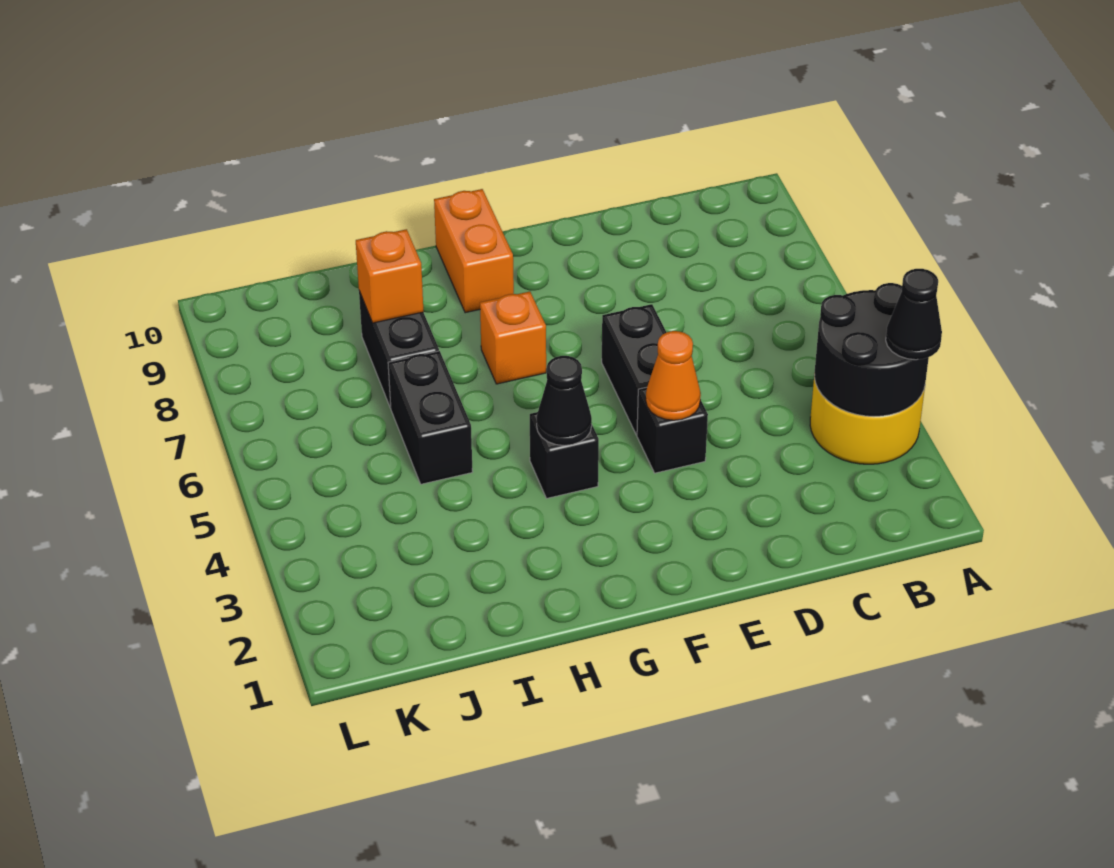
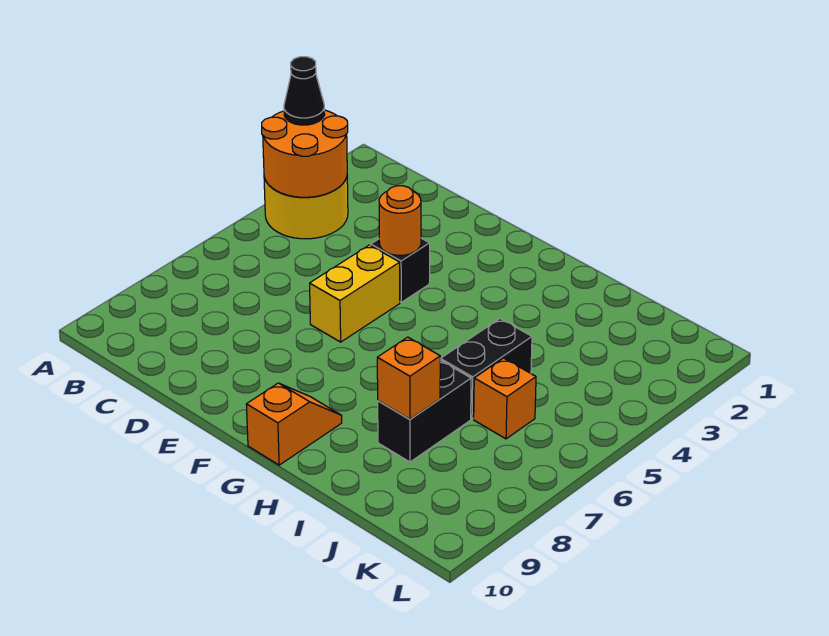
black round brick A3:B4 level 2 -> orange round brick A3:B4 level 2
orange cone E4 level 2 -> orange round brick E4 level 2
black brick E5:E6 level 1 -> yellow brick E5:E6 level 1
black brick G4 level 1 -> none
black cone G4 level 2 -> none
orange brick G7 level 1 -> orange brick J6 level 1
orange brick G9:G10 level 1 -> orange slope G9:G10 level 1 top 10

